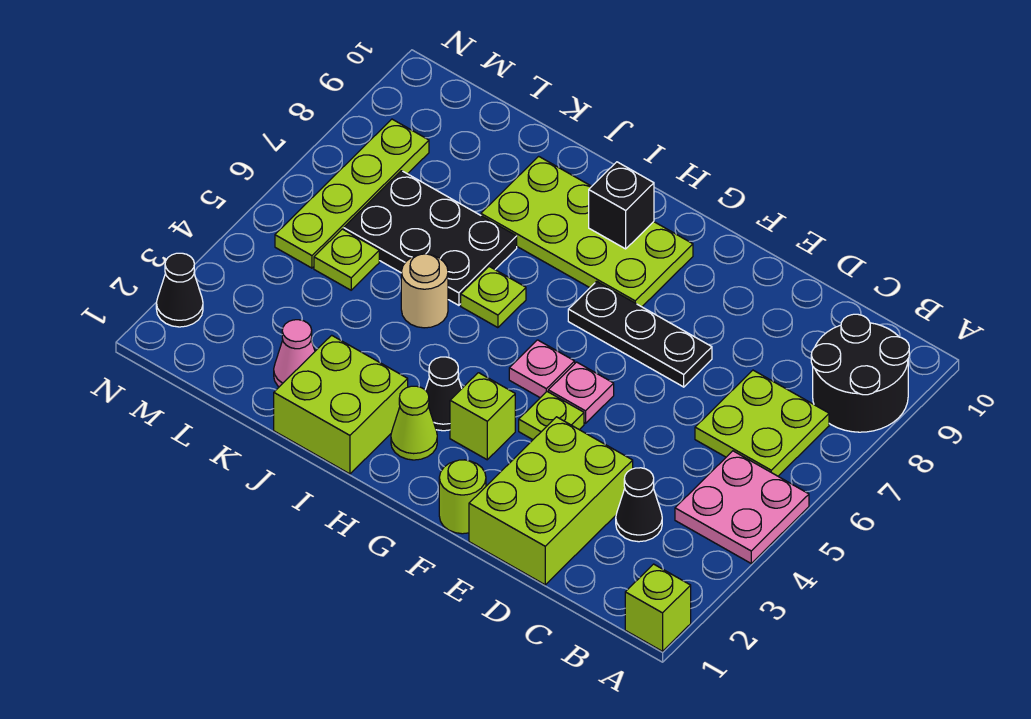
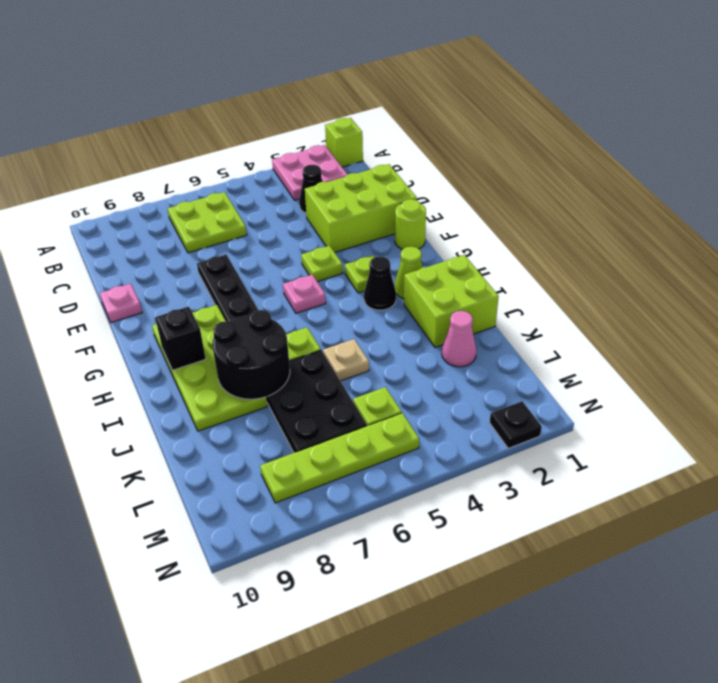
pink plate A4:B5 level 1 -> pink plate A2:B3 level 1
black round brick A8:B9 level 1 -> black round brick I7:J8 level 2
pink plate F5 level 1 -> pink plate E10 level 1
lime brick G3 level 1 -> lime plate G3 level 1
tan round brick J5 level 1 -> tan plate J5 level 1
black cone N2 level 1 -> black plate N2 level 1

